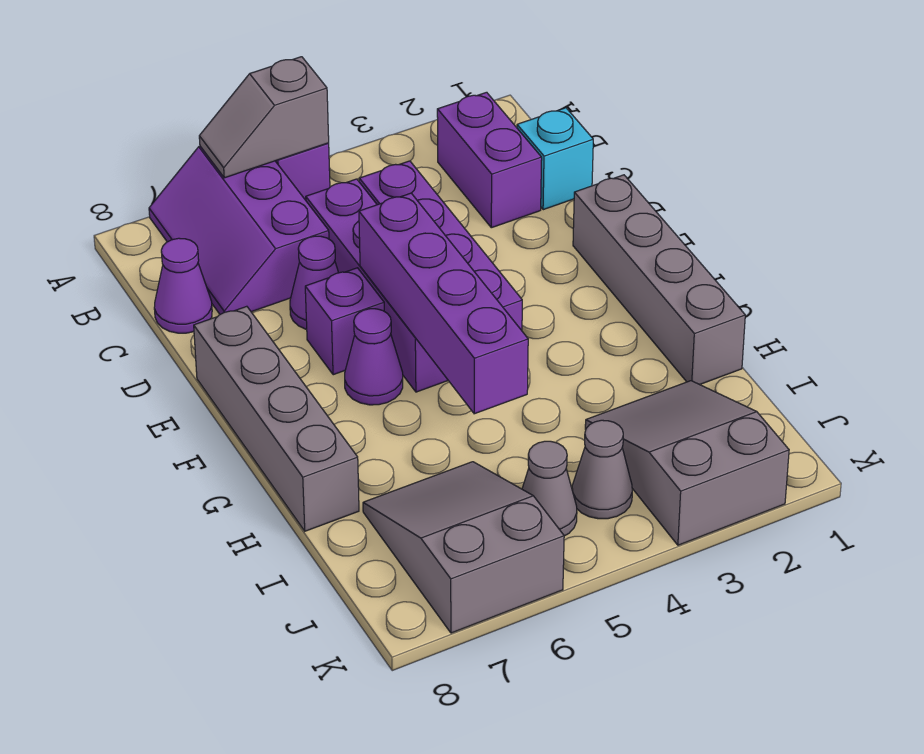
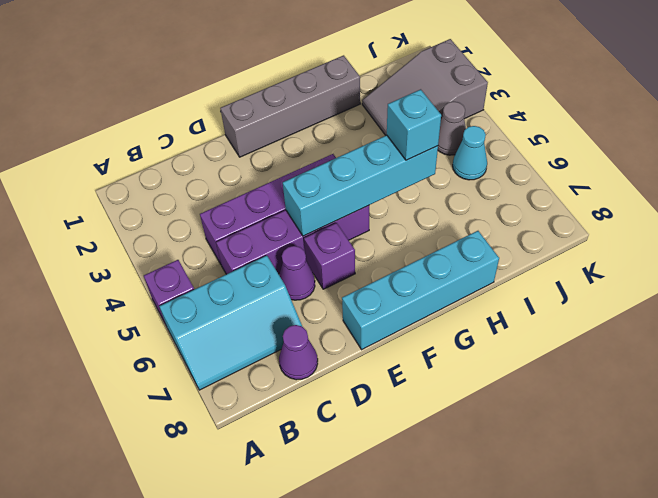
grey slope A5:A6 level 2 top 5 -> none
purple slope A6:C7 level 1 top 6 -> cyan slope A6:C7 level 1 top 6
purple brick B2:C2 level 1 -> none
cyan brick C1 level 1 -> cyan brick H5 level 3
purple brick E5:H5 level 2 -> cyan brick E5:H5 level 2
grey brick E8:H8 level 1 -> cyan brick E8:H8 level 1
purple cone F6 level 1 -> none
grey slope I6:K7 level 1 top K -> none
grey cone J5 level 1 -> cyan cone J5 level 1

